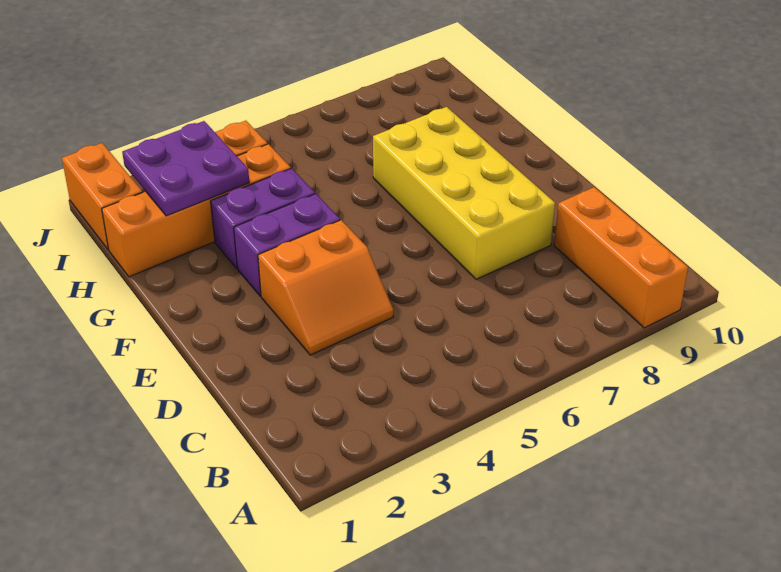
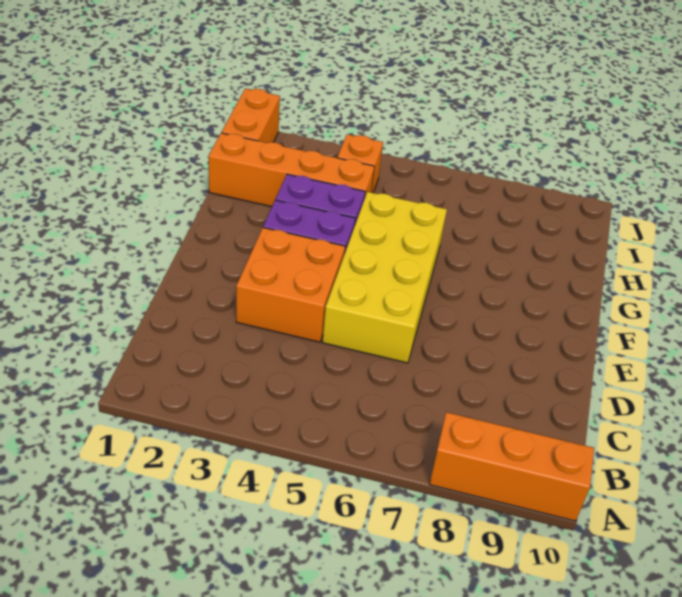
orange brick A9:C9 level 1 -> orange brick A8:A10 level 1
orange slope D3:E4 level 1 top E -> orange brick D3:E4 level 1
yellow brick D7:G8 level 1 -> yellow brick D5:G6 level 1
purple plate H2:I3 level 2 -> none

